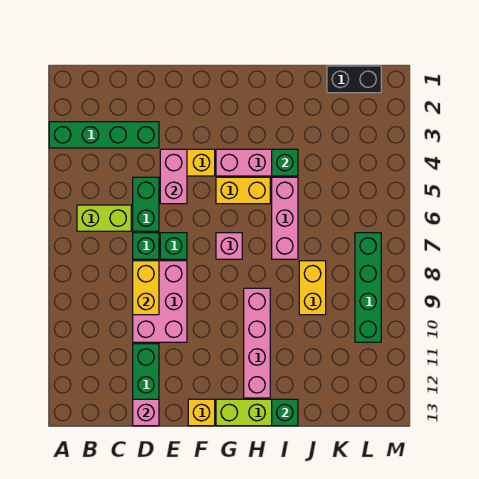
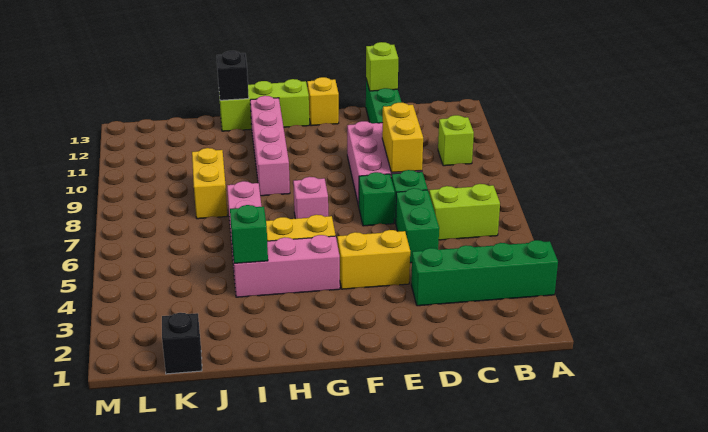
none -> lime brick B10 level 1
pink brick D13 level 2 -> lime brick D13 level 2
pink brick E4:E5 level 2 -> none
green brick I13 level 2 -> black brick I13 level 2
black brick K1:L1 level 1 -> black brick K1 level 1
green brick L7:L10 level 1 -> none

